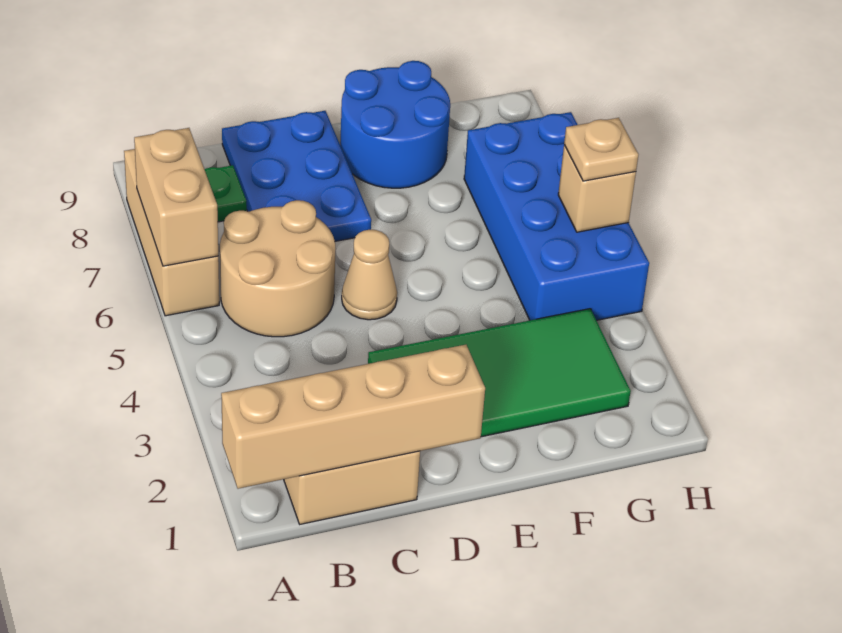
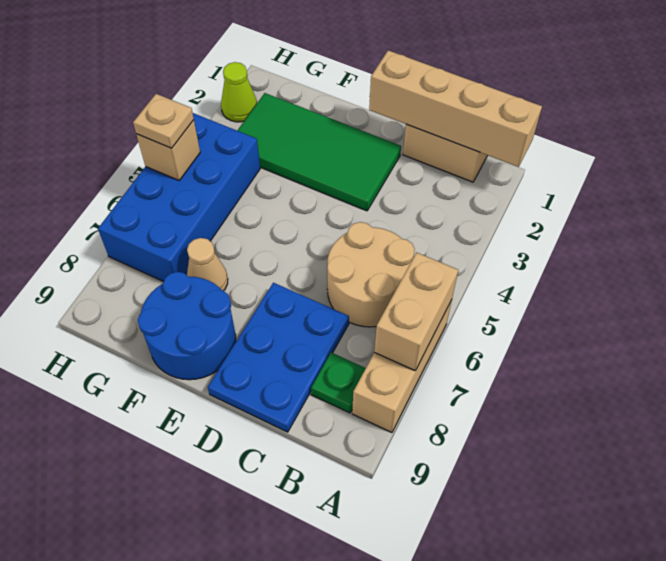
tan cone D5 level 1 -> tan cone F7 level 1
none -> lime cone H2 level 1

